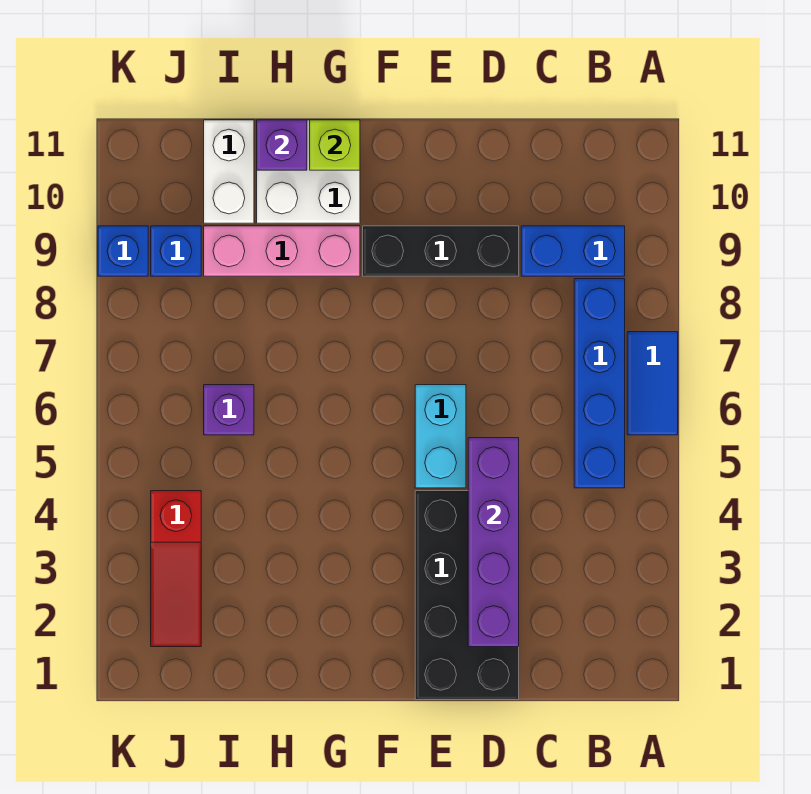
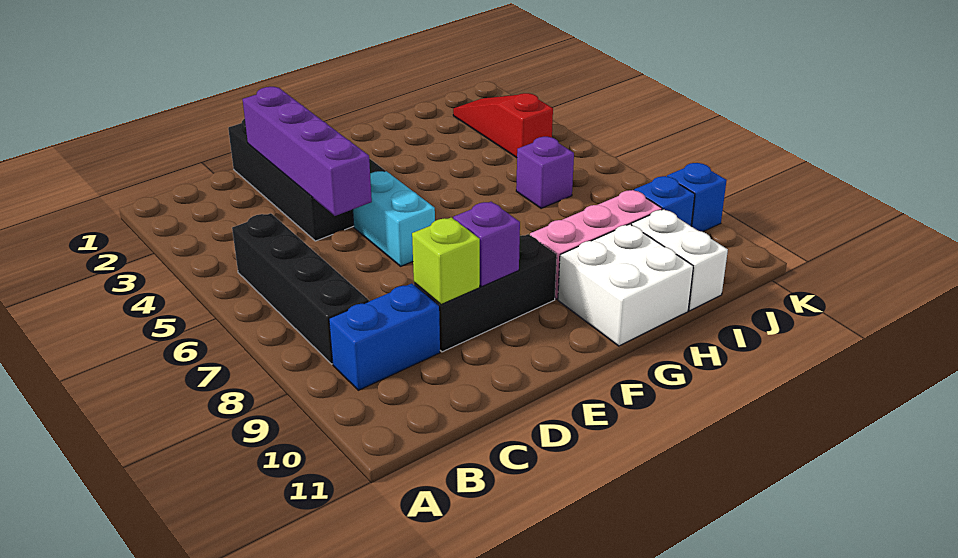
blue tile A6:A7 level 1 -> none
blue brick B5:B8 level 1 -> black brick B5:B8 level 1
lime brick G11 level 2 -> lime brick D9 level 2
purple brick H11 level 2 -> purple brick E9 level 2

